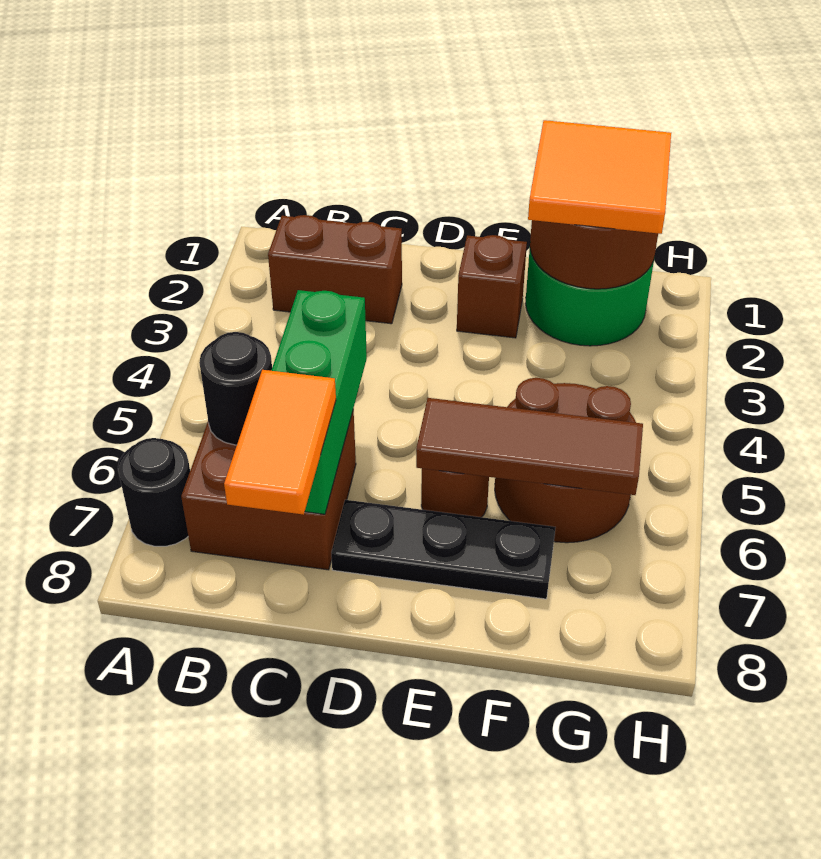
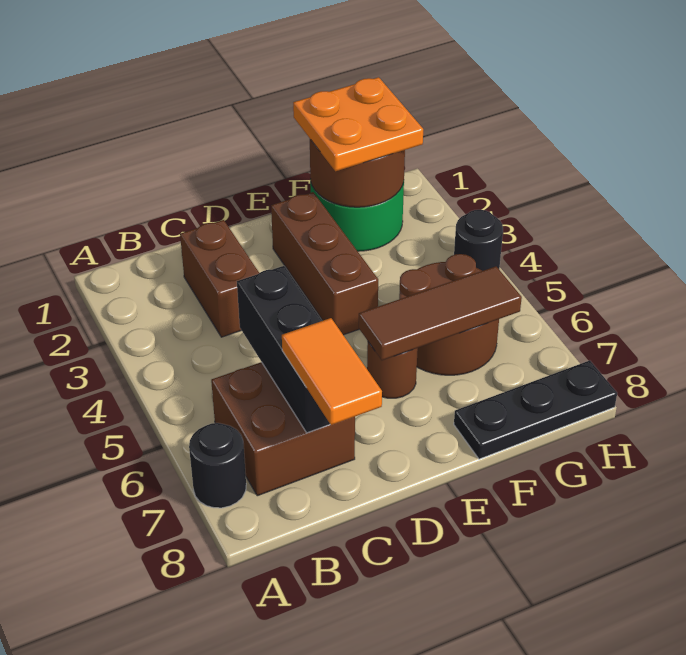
brown brick B2:C2 level 1 -> brown brick C2:C3 level 1
black round brick B6 level 2 -> black round brick H4 level 1
green brick C5:C7 level 2 -> black brick C5:C7 level 2
black plate D7:F7 level 1 -> black plate F8:H8 level 1
brown brick E2 level 1 -> brown brick E2:E4 level 1
orange tile F1:G2 level 3 -> orange plate F1:G2 level 3

